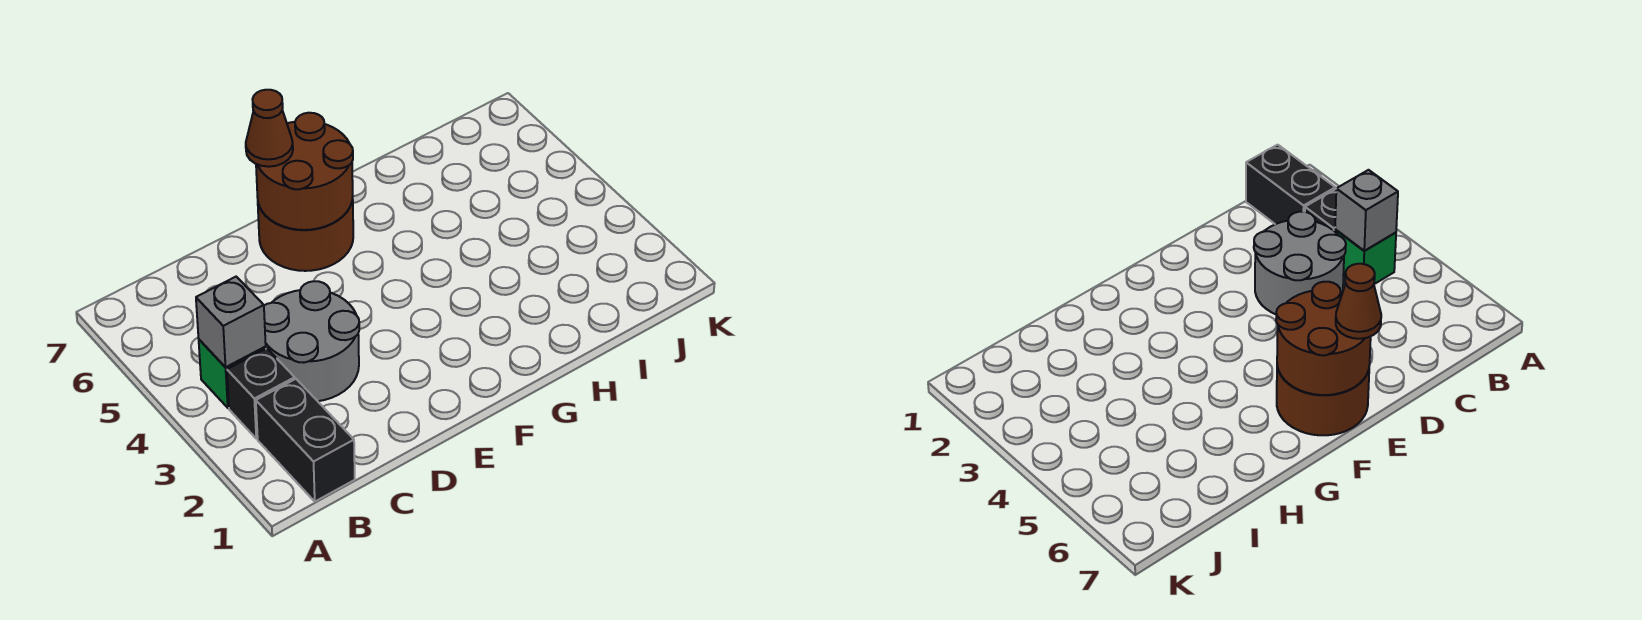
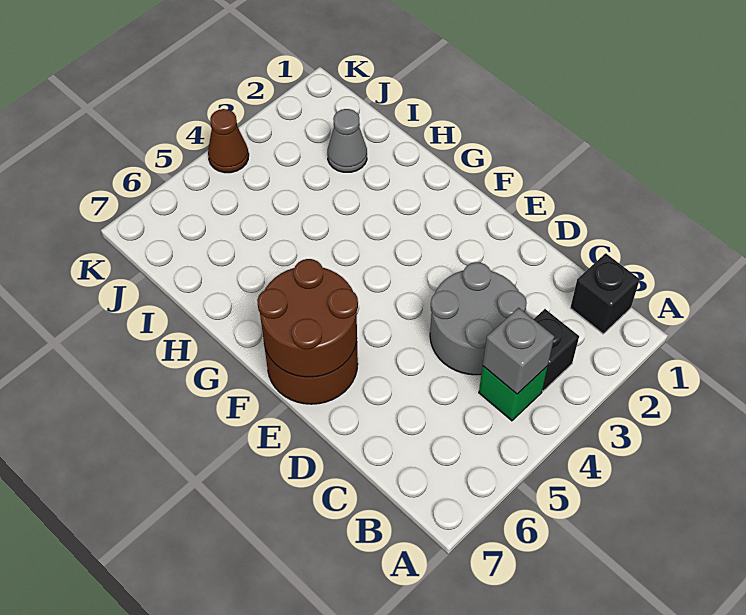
black brick B1:B2 level 1 -> black brick B1 level 1
brown cone E7 level 3 -> brown cone K4 level 1
none -> grey cone I2 level 1

